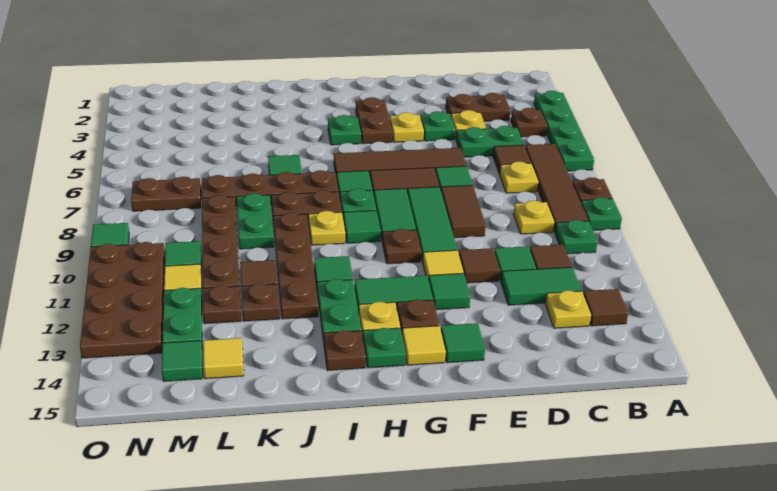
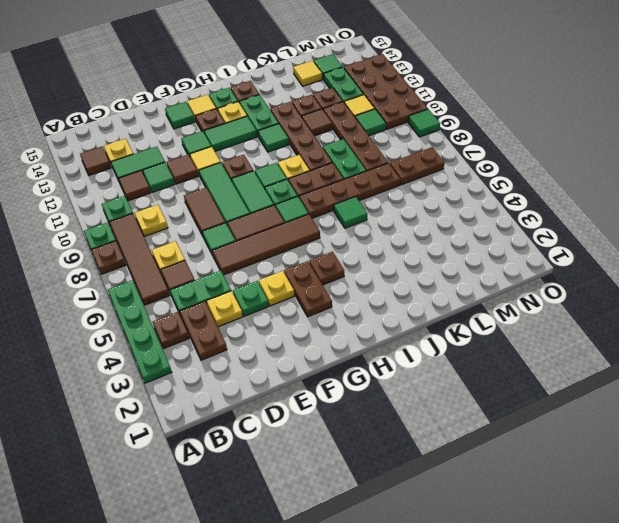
brown plate C3:D3 level 1 -> brown plate C3:C4 level 1
green plate H4 level 1 -> brown plate H4 level 1

